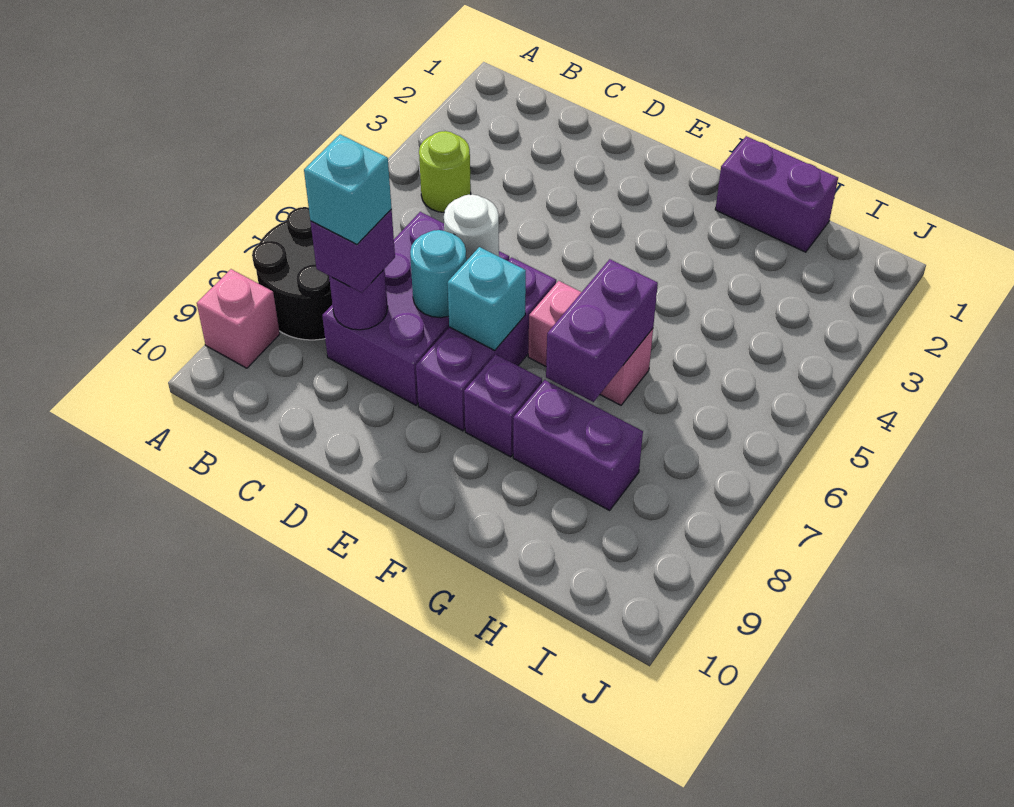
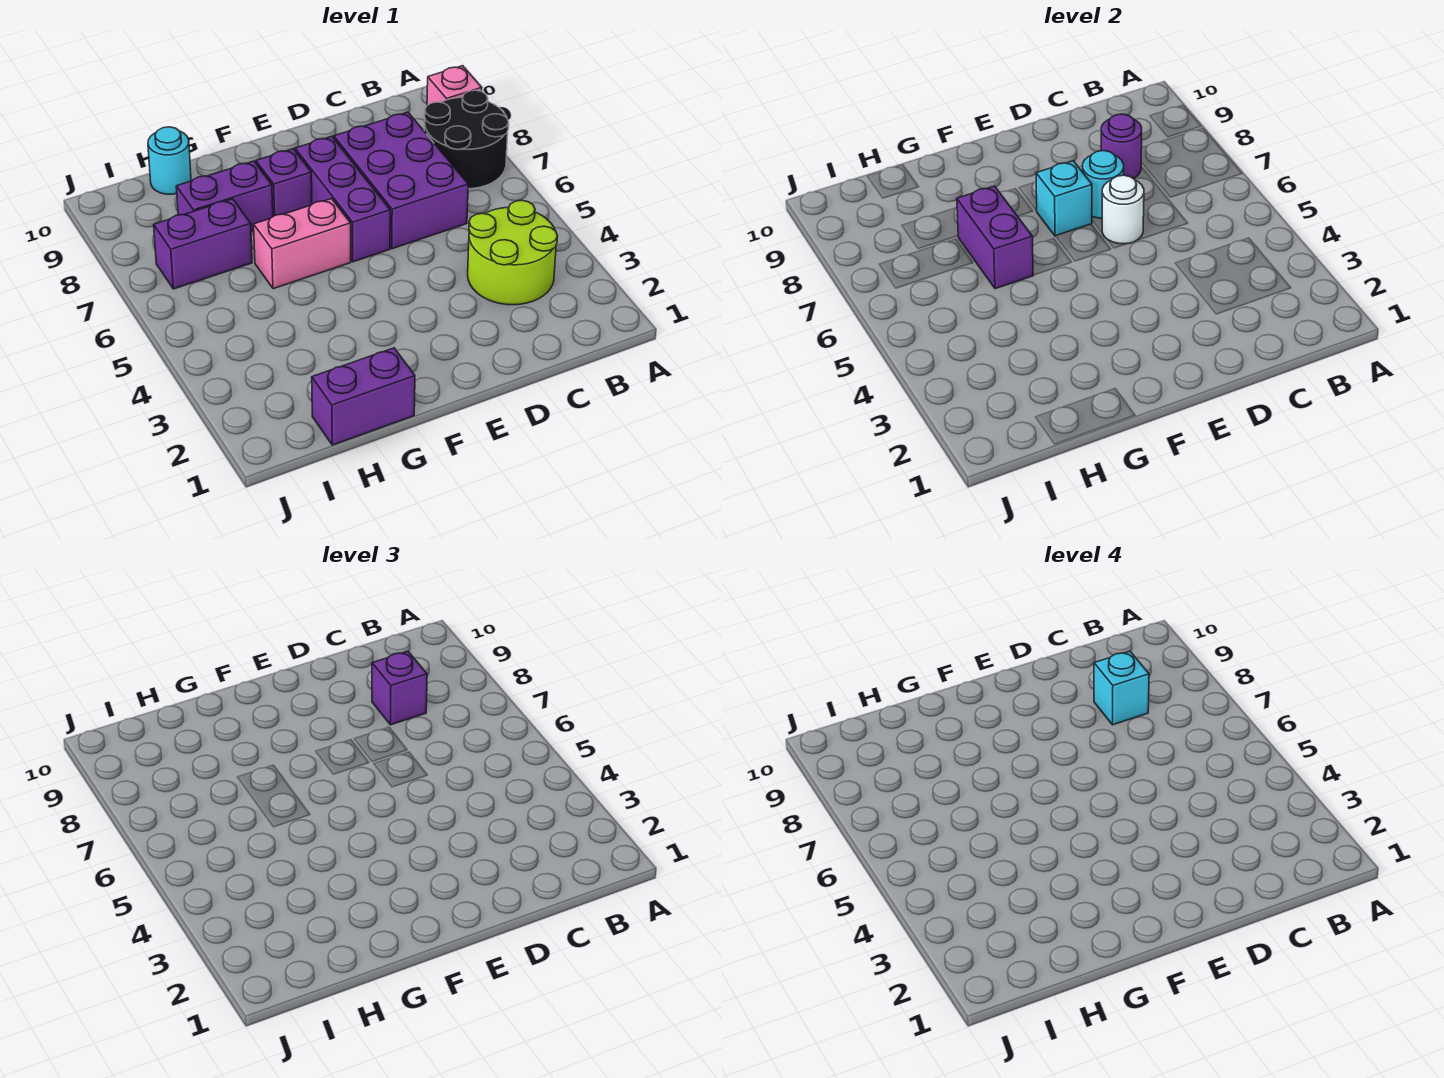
lime round brick B4 level 1 -> lime round brick B3:C4 level 1
none -> purple brick H7:I7 level 1
none -> cyan round brick H10 level 1

